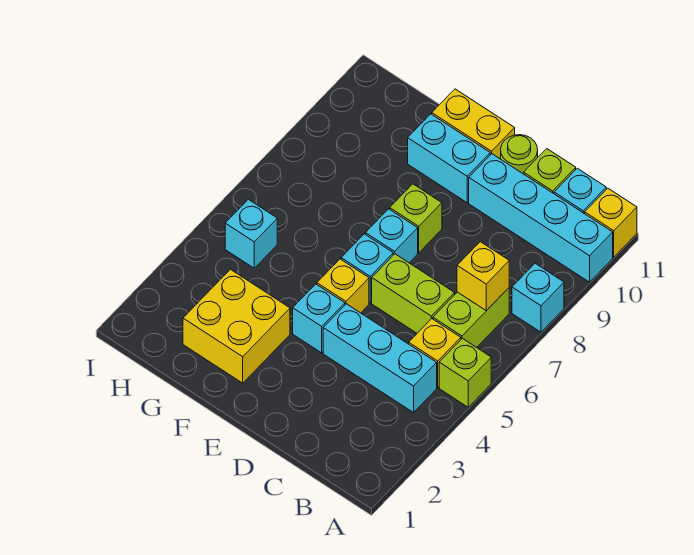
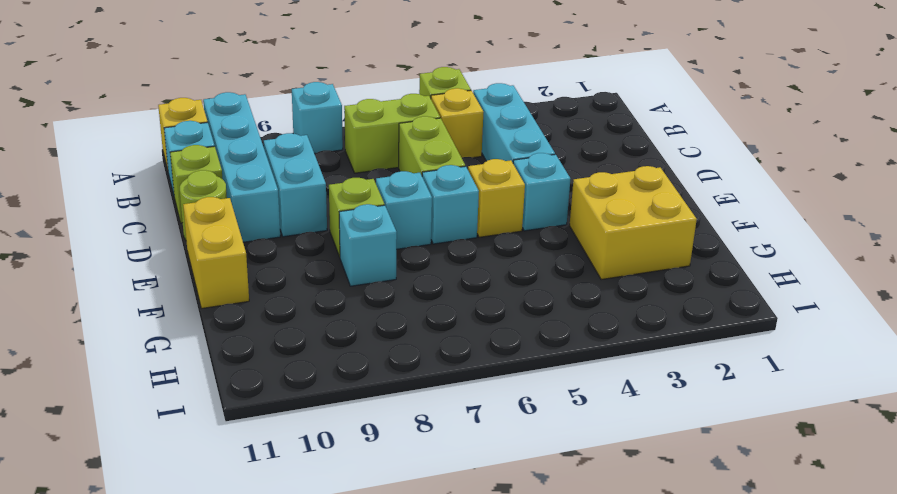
yellow brick B7 level 2 -> none
cyan brick E10:F10 level 1 -> cyan brick C9:D9 level 1
cyan brick H5 level 1 -> cyan brick F8 level 1

